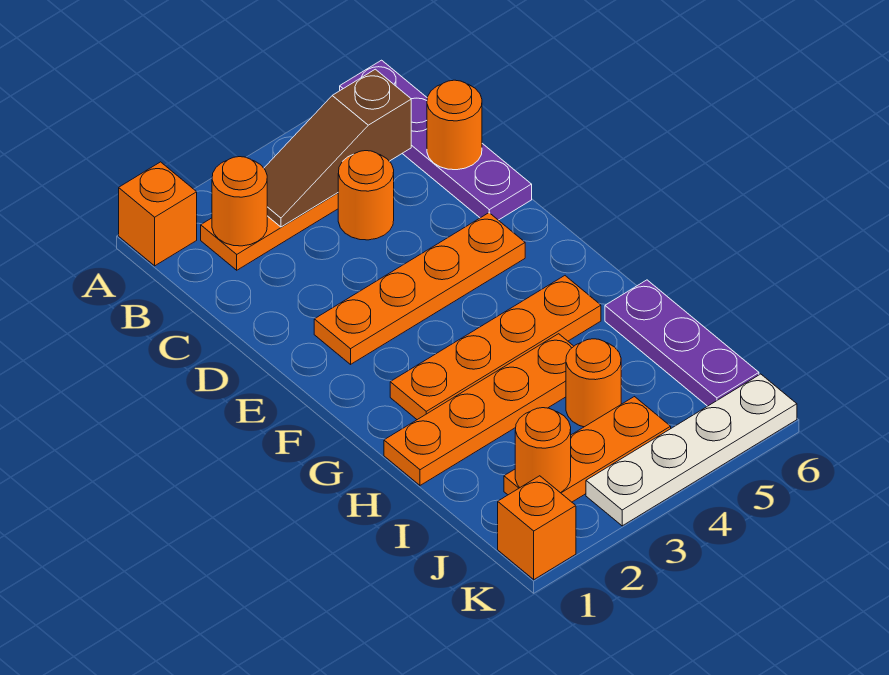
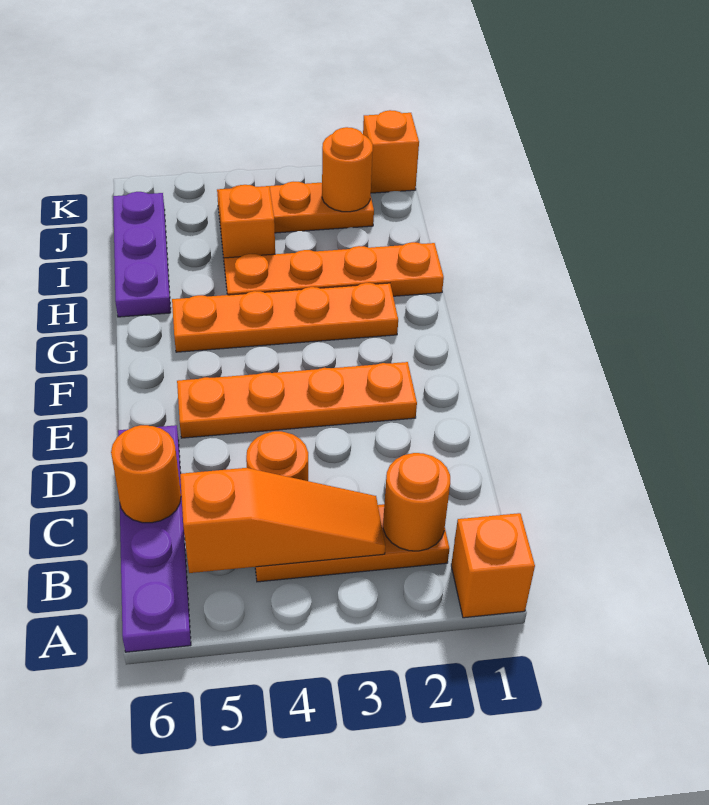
brown slope B3:B5 level 2 top 5 -> orange slope B3:B5 level 2 top 5
orange round brick I4 level 1 -> orange brick I4 level 1
white plate K3:K6 level 1 -> none

